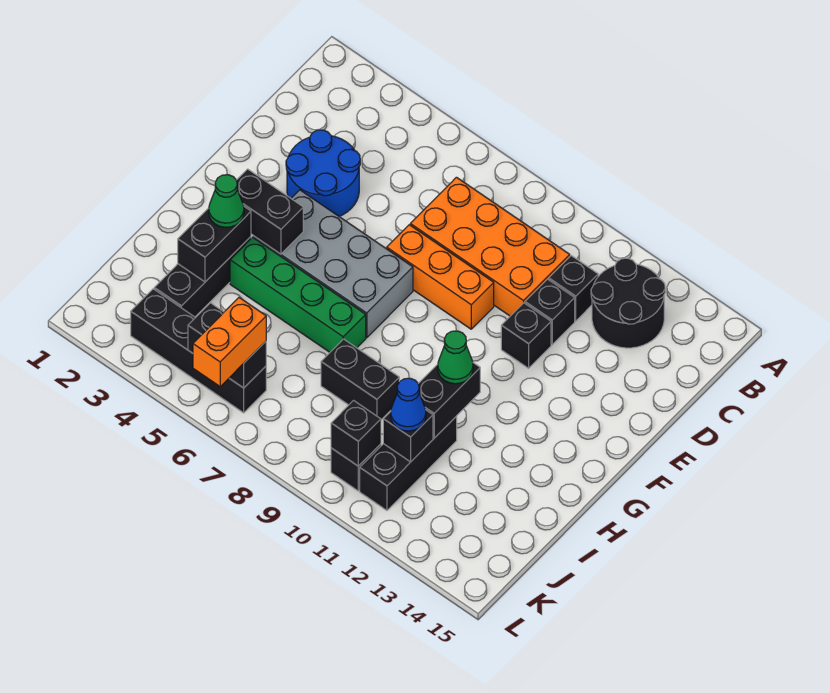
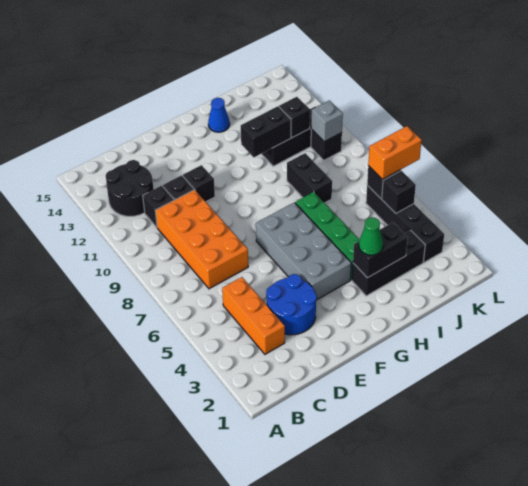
orange brick E7:E9 level 1 -> orange brick C3:C5 level 1
black brick G3:G4 level 2 -> none
green cone H11 level 3 -> none
blue cone J11 level 3 -> blue cone H14 level 1
black brick K10 level 2 -> grey brick K10 level 2

